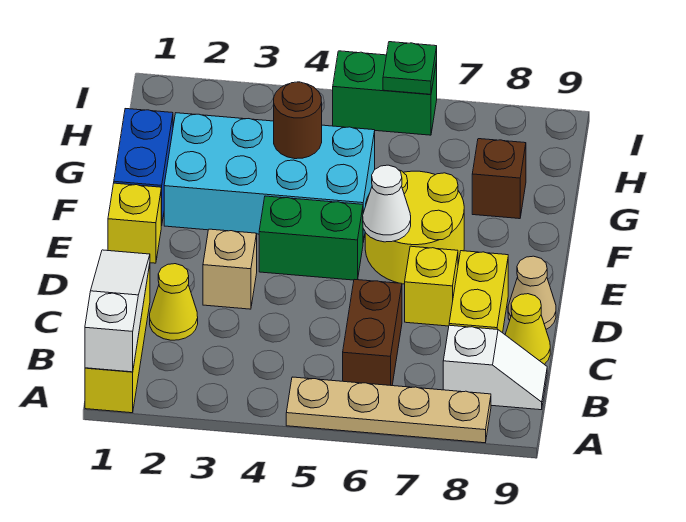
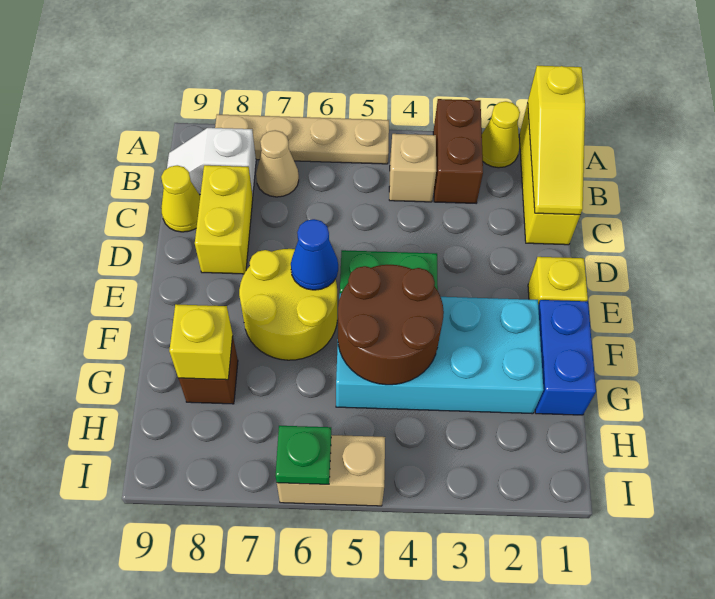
white slope A1:C1 level 2 top A -> yellow slope A1:C1 level 2 top A
brown brick B6:C6 level 1 -> brown brick A3:B3 level 1
yellow cone C2 level 1 -> yellow cone A2 level 1
tan brick D3 level 1 -> tan brick B4 level 1
yellow brick D7 level 1 -> yellow brick G8 level 2
tan cone D9 level 1 -> tan cone B7 level 1
white cone E6 level 2 -> blue cone E6 level 2
brown round brick G4 level 2 -> brown round brick F4:G5 level 2
green brick I5:I6 level 1 -> tan brick I5:I6 level 1

